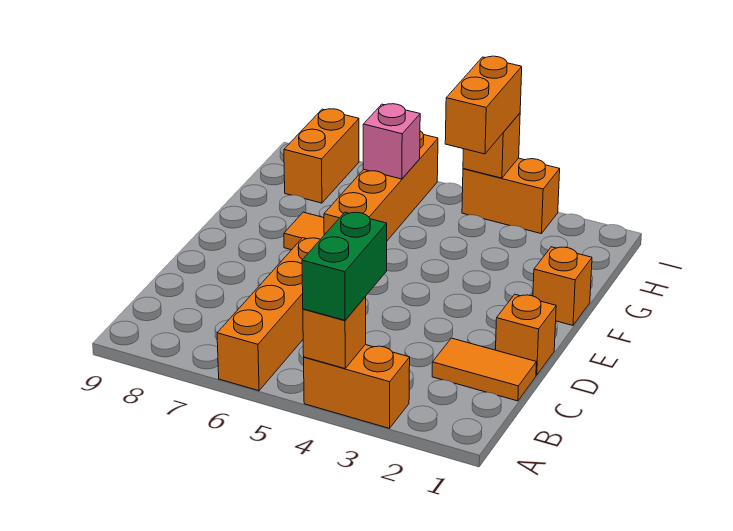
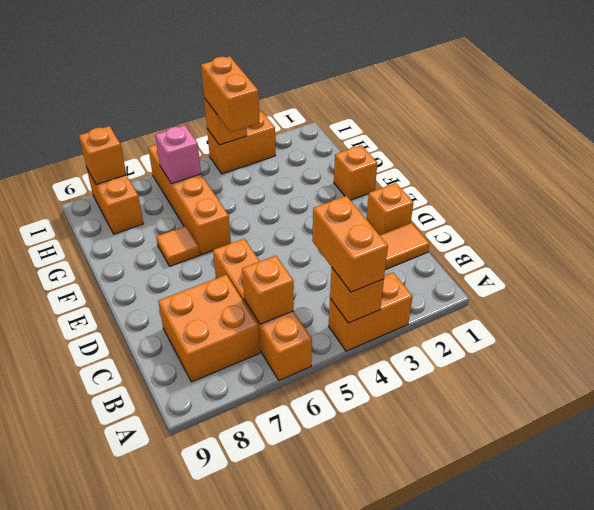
green brick A4:B4 level 3 -> orange brick A4:B4 level 3
none -> orange brick B6 level 2
none -> orange brick B7:C8 level 1
none -> orange brick I8 level 2

